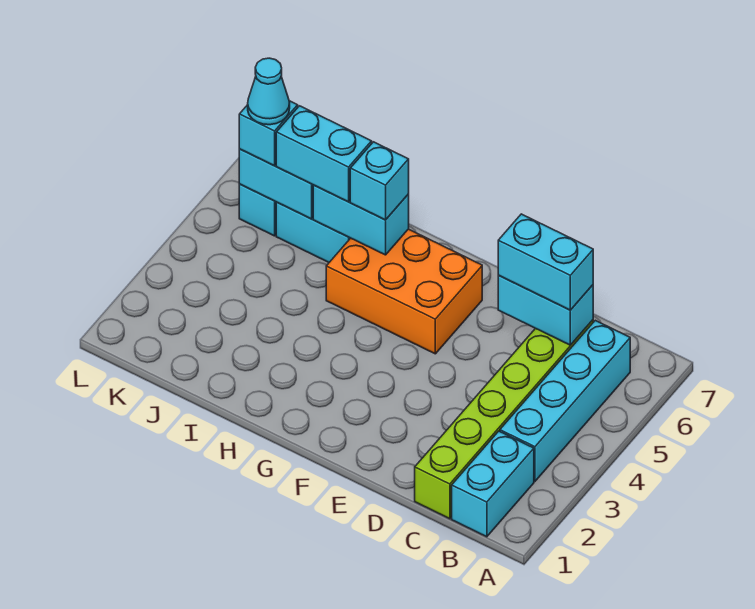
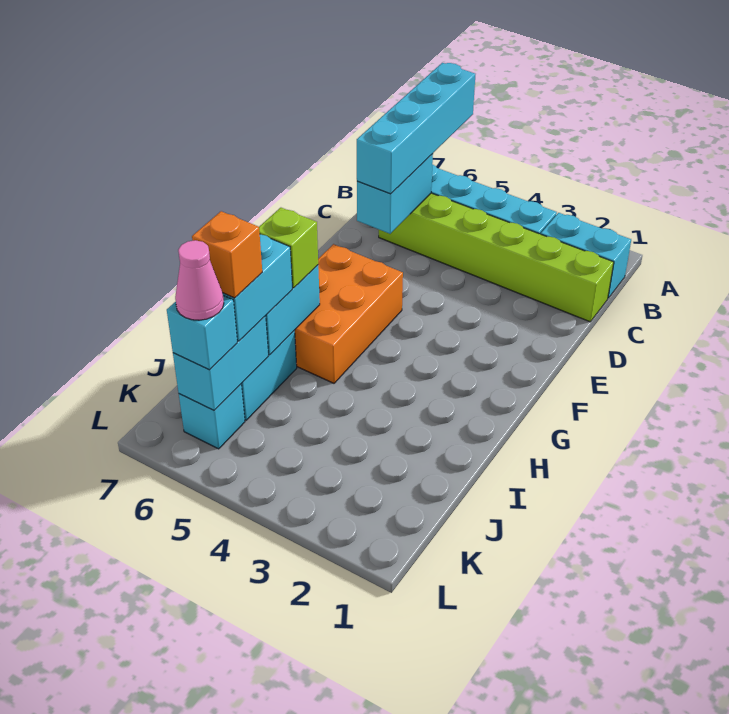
cyan brick C6:D6 level 3 -> cyan brick A6:D6 level 3
cyan brick H6 level 3 -> lime brick H6 level 3
none -> orange brick J6 level 4
cyan cone K6 level 4 -> pink cone K6 level 4

